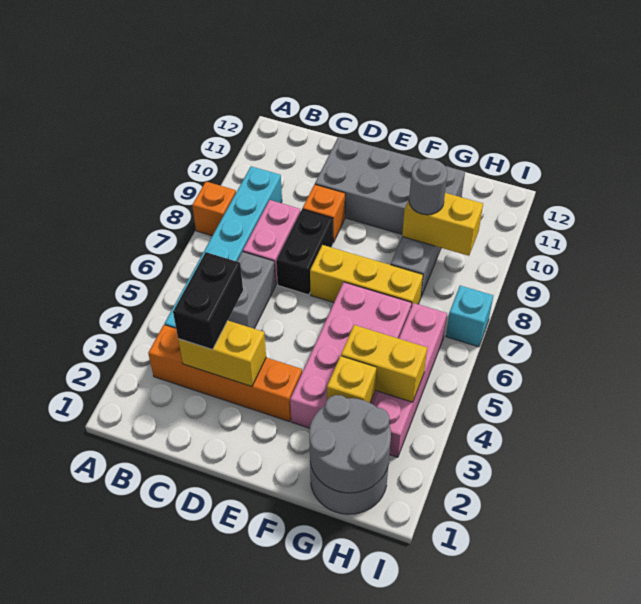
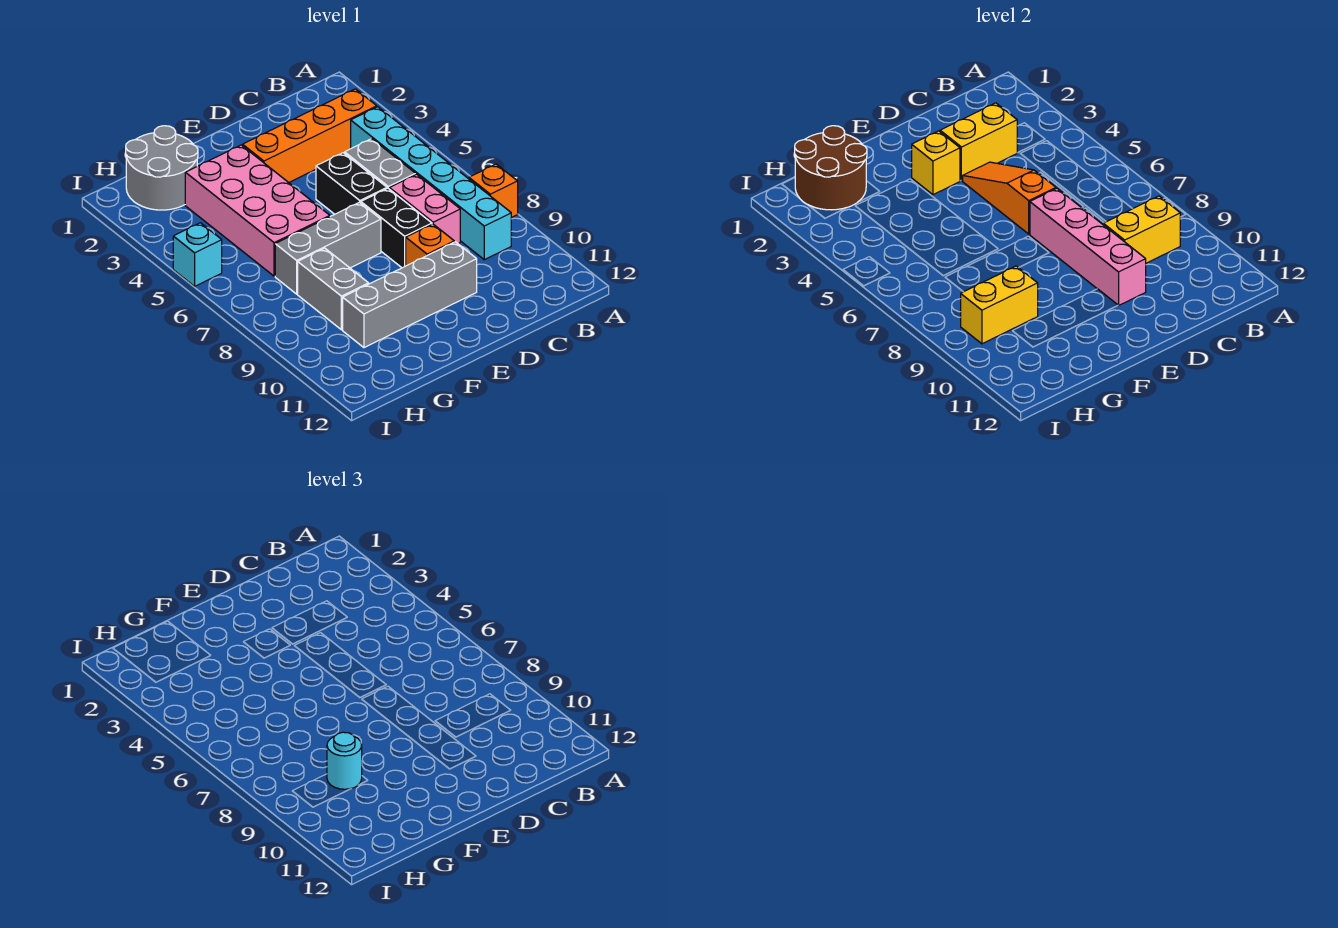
black brick C3:C4 level 3 -> black brick D5:D6 level 1
none -> orange slope D4:D6 level 2 top 6
grey brick D10:G11 level 1 -> grey brick D10:G10 level 1
yellow brick E7:G7 level 1 -> grey brick E7:G7 level 1
grey round brick G1:H2 level 2 -> brown round brick G1:H2 level 2
yellow brick G3 level 2 -> yellow brick E3 level 2
yellow brick G4:H4 level 2 -> yellow brick B9:C9 level 2
grey round brick G9 level 3 -> cyan round brick G9 level 3
pink brick H3:H6 level 1 -> pink brick D7:D10 level 2
cyan brick I7 level 1 -> cyan brick I5 level 1

